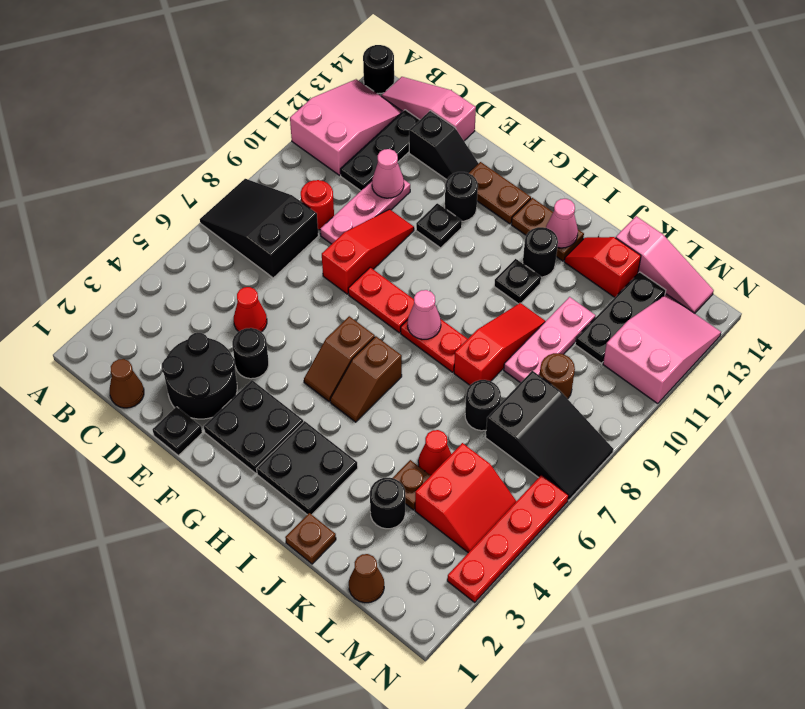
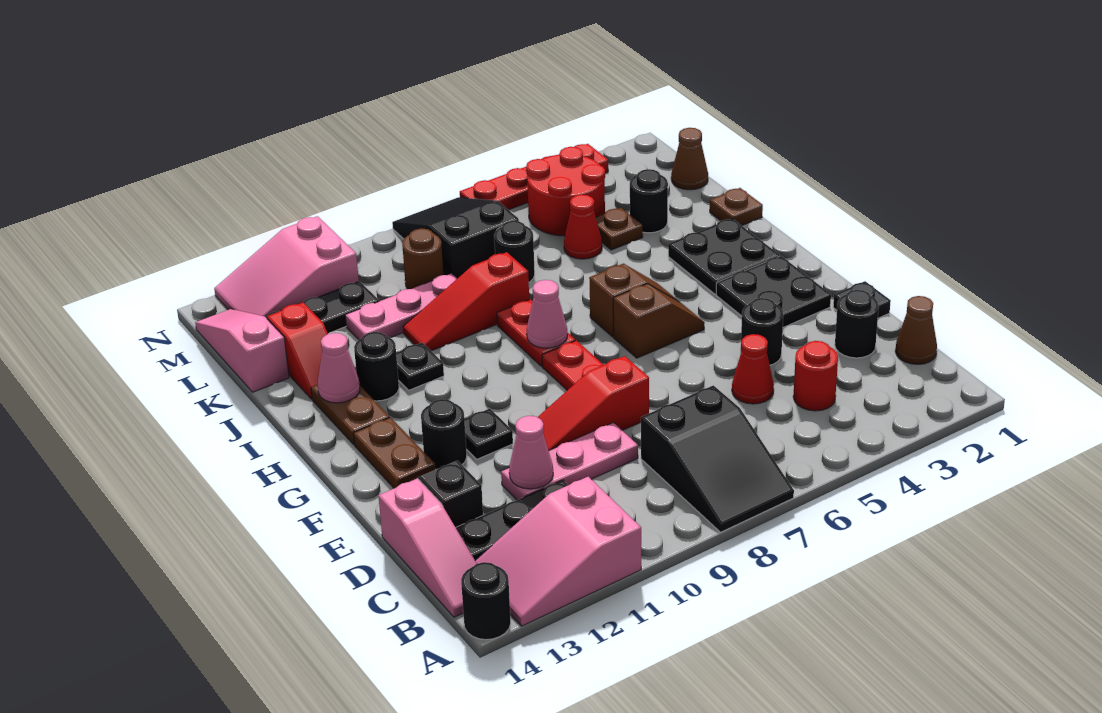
red round brick C9 level 1 -> red round brick C4 level 1
black round brick D2:E3 level 1 -> black round brick D2 level 1
red slope L4:M5 level 1 top L -> red round brick L4:M5 level 1

